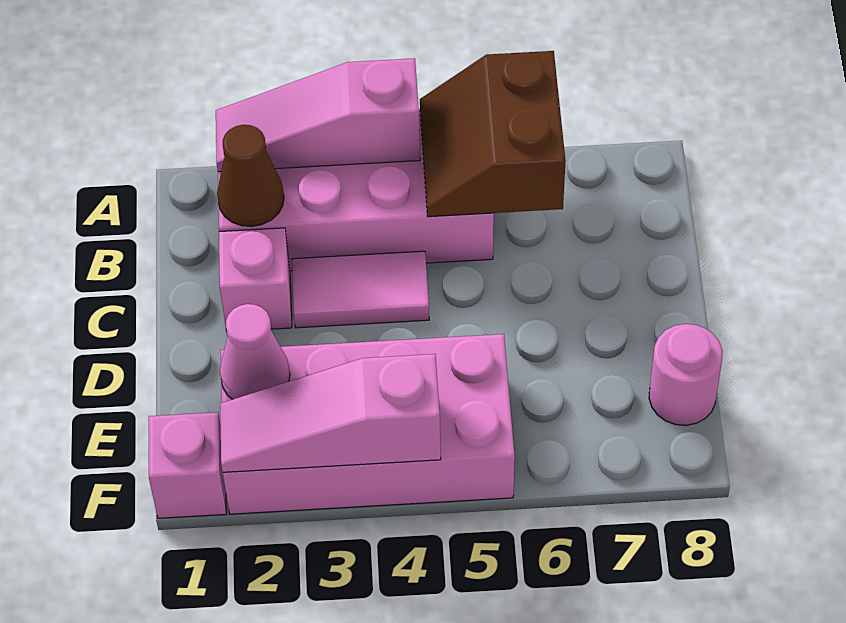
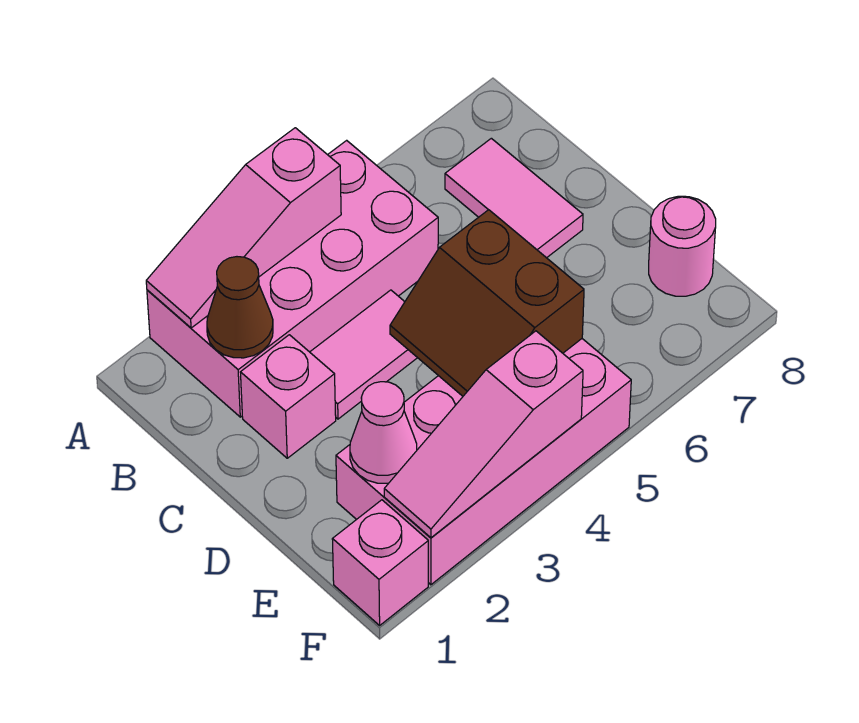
brown slope A5:B6 level 2 top 6 -> brown slope D4:E5 level 2 top 5
none -> pink tile B7:C7 level 1

